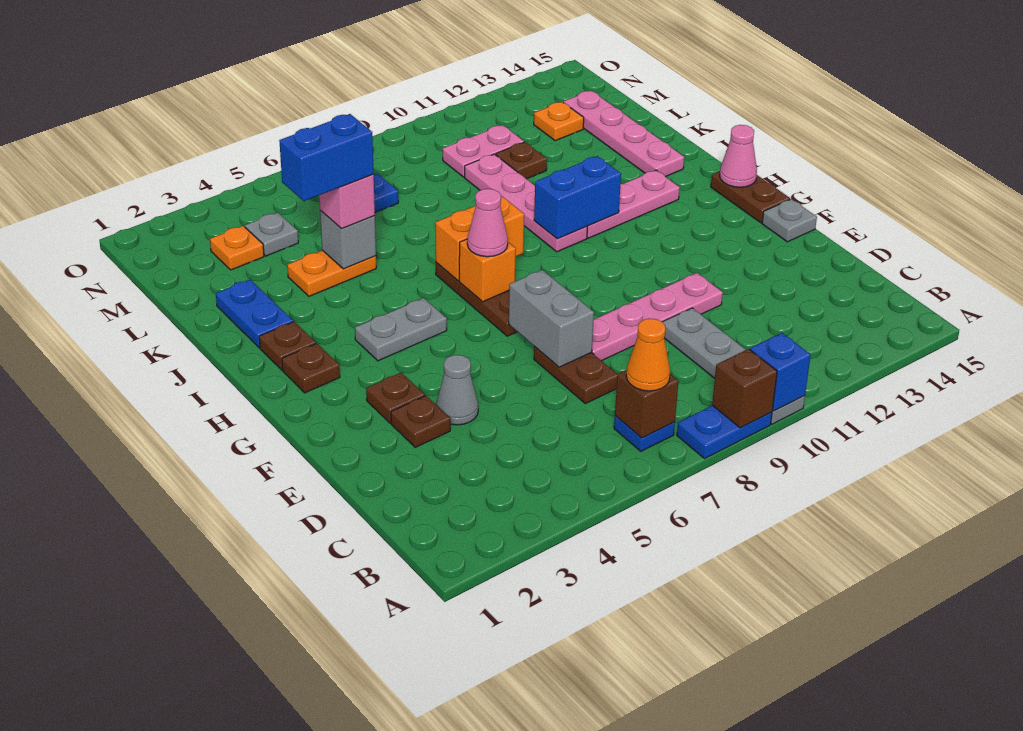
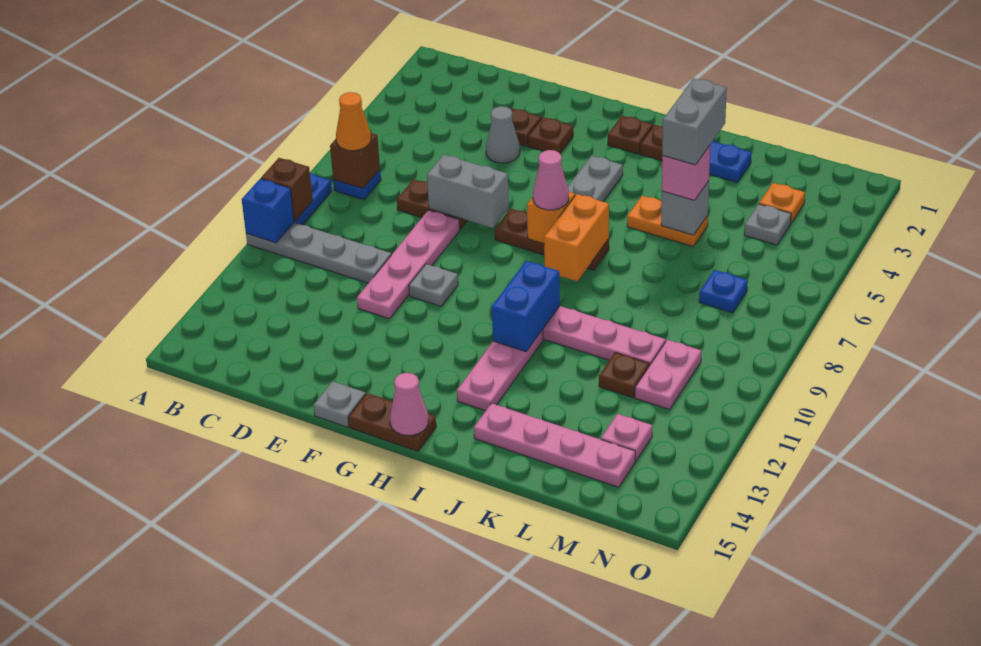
none -> grey plate F10 level 1
orange plate K4:K5 level 1 -> orange plate J5:K5 level 1
blue brick K4:K5 level 4 -> grey brick K4:K5 level 4
orange plate M13 level 1 -> pink plate M13 level 1

